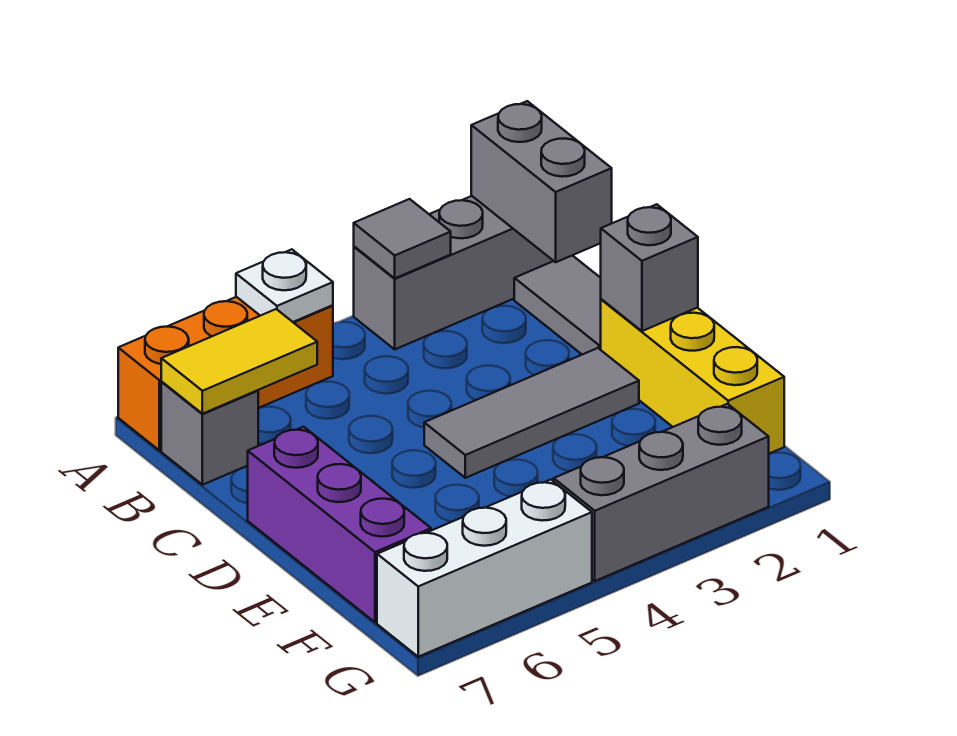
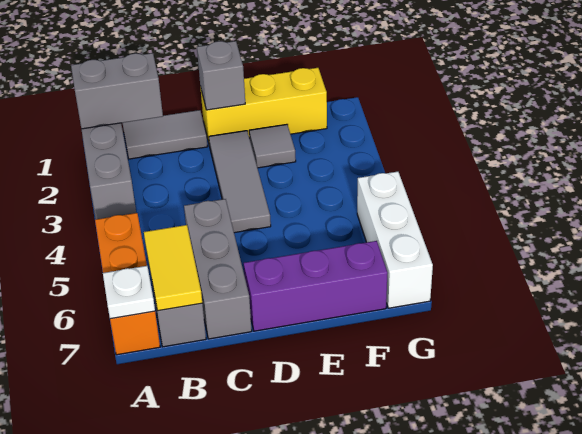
grey tile A3 level 2 -> grey tile E2 level 1
white plate A5 level 2 -> white plate A7 level 2
grey brick G2:G4 level 1 -> grey brick C5:C7 level 1

